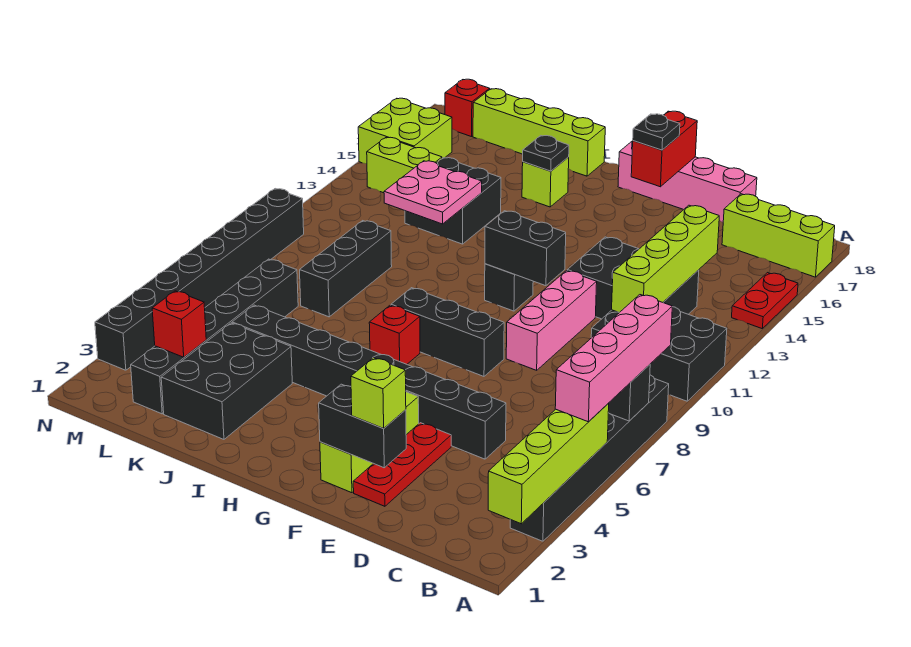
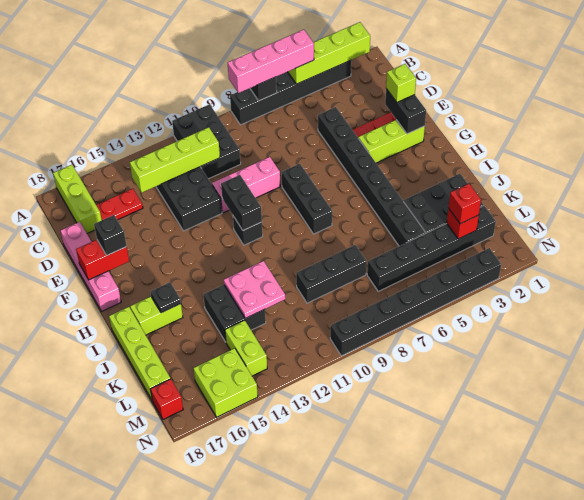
red plate A14:A15 level 1 -> red plate C15:C16 level 1
black plate F17 level 3 -> black brick F17 level 3
red brick H7 level 1 -> red brick L3 level 3
lime brick I16 level 1 -> lime brick I16:I17 level 1

